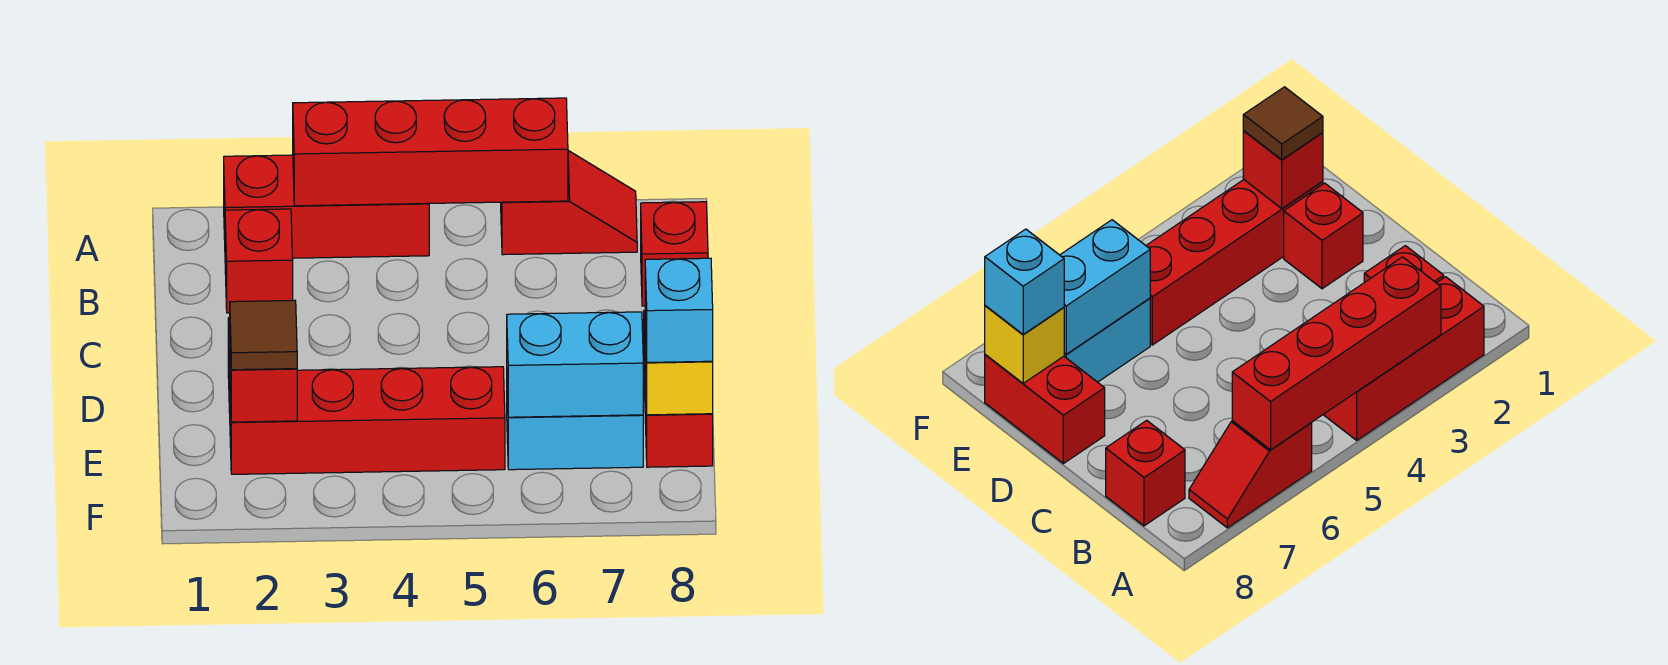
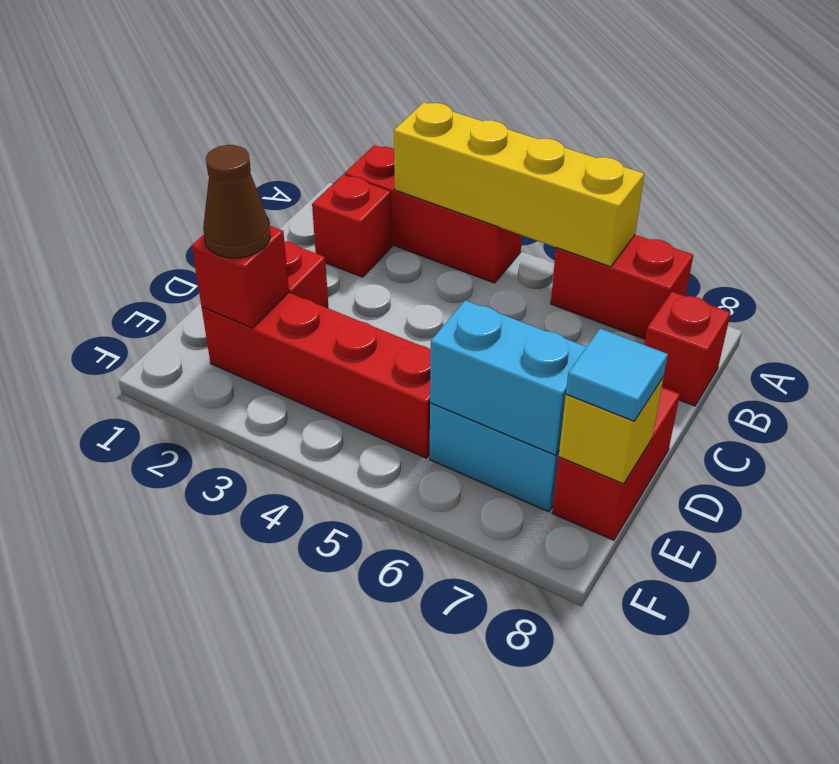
red brick A3:A6 level 2 -> yellow brick A3:A6 level 2
red slope A6:A7 level 1 top 6 -> red brick A6:A7 level 1
brown tile E2 level 3 -> brown cone E2 level 3
cyan brick E8 level 3 -> cyan tile E8 level 3

